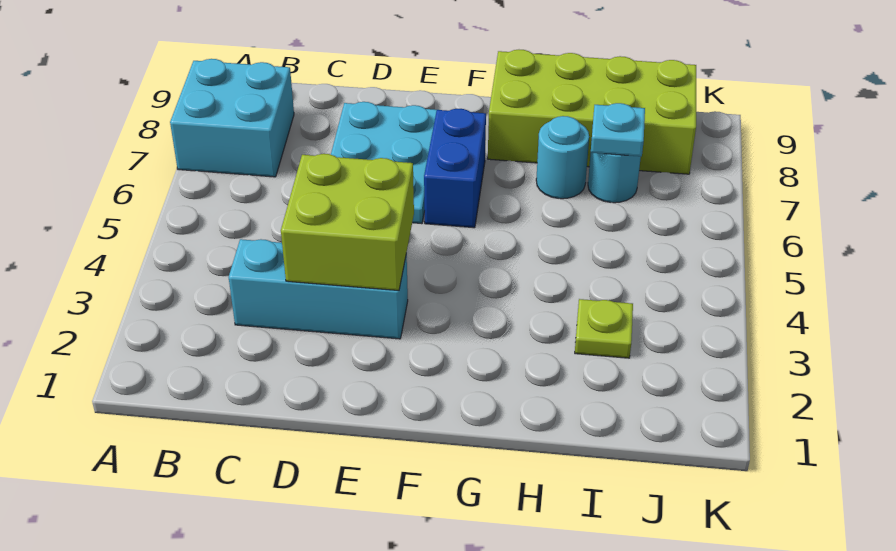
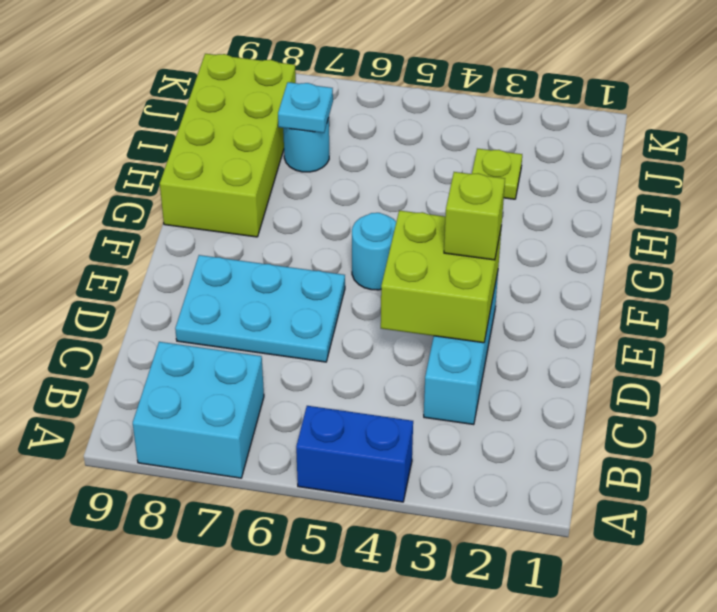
none -> lime brick E3 level 3
blue brick F6:F7 level 1 -> blue brick A4:A5 level 1
cyan round brick H7 level 1 -> cyan round brick F5 level 1

